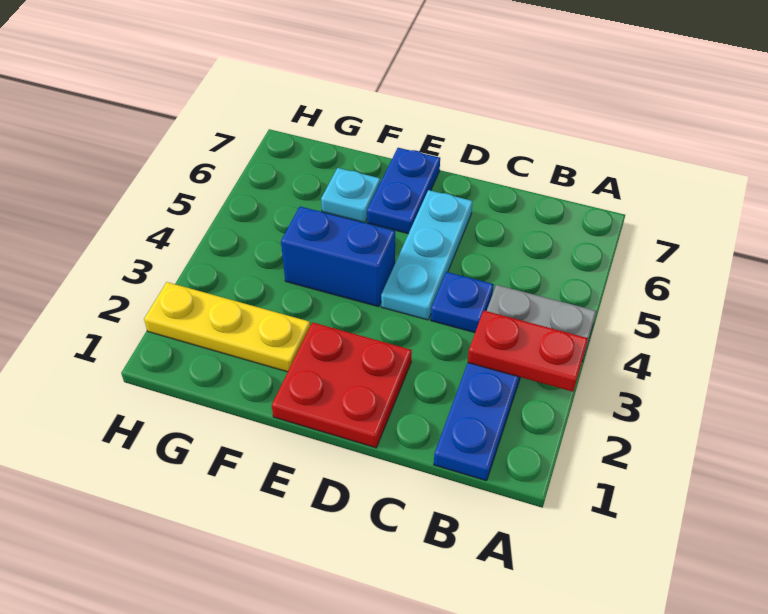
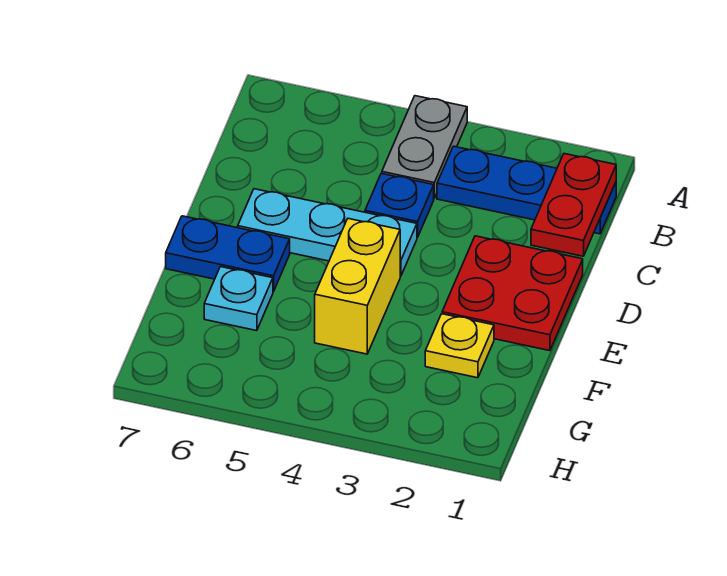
red plate A3:B3 level 2 -> red plate B1:C1 level 2
blue brick E4:F4 level 1 -> yellow brick E4:F4 level 1
yellow plate F2:H2 level 1 -> yellow plate F2 level 1

